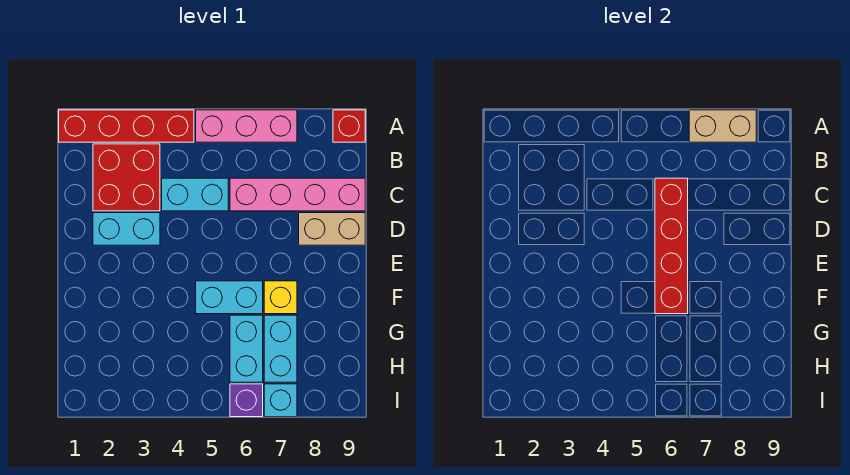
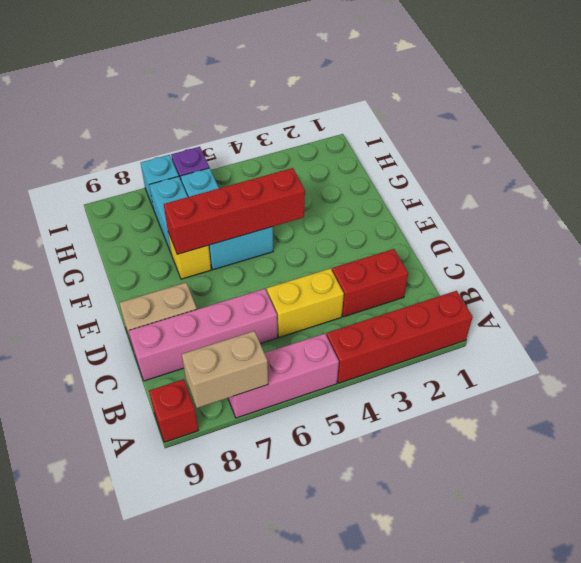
red brick B2:C3 level 1 -> red brick C2:C3 level 1
cyan brick C4:C5 level 1 -> yellow brick C4:C5 level 1
red brick C6:F6 level 2 -> red brick F4:F7 level 2
cyan brick D2:D3 level 1 -> none

